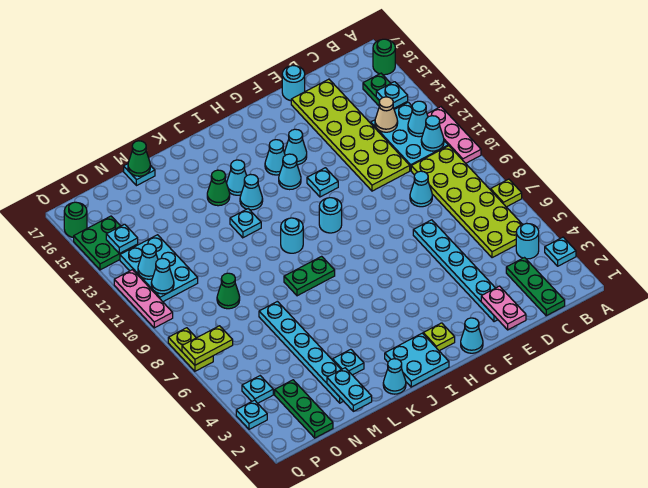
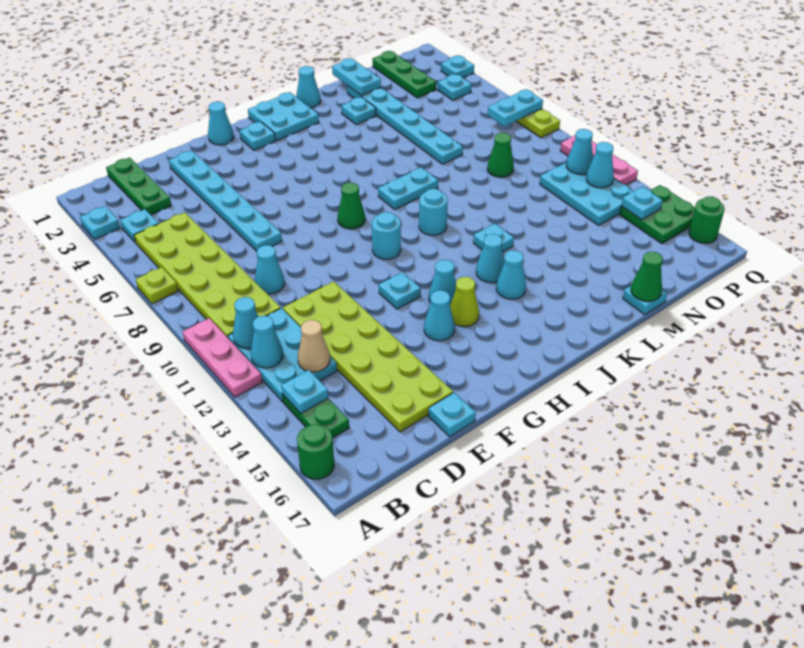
cyan round brick B4 level 1 -> cyan plate B4 level 1
pink plate E1:E2 level 2 -> none
cyan round brick E17 level 1 -> cyan plate E17 level 1
lime plate H2 level 1 -> cyan plate H2 level 1
cyan cone H14 level 1 -> lime cone H14 level 1
green plate J8:K8 level 1 -> cyan plate J8:K8 level 1
green cone K14 level 1 -> green cone H8 level 1
lime plate P7:Q7 level 2 -> cyan plate P7:Q7 level 2

